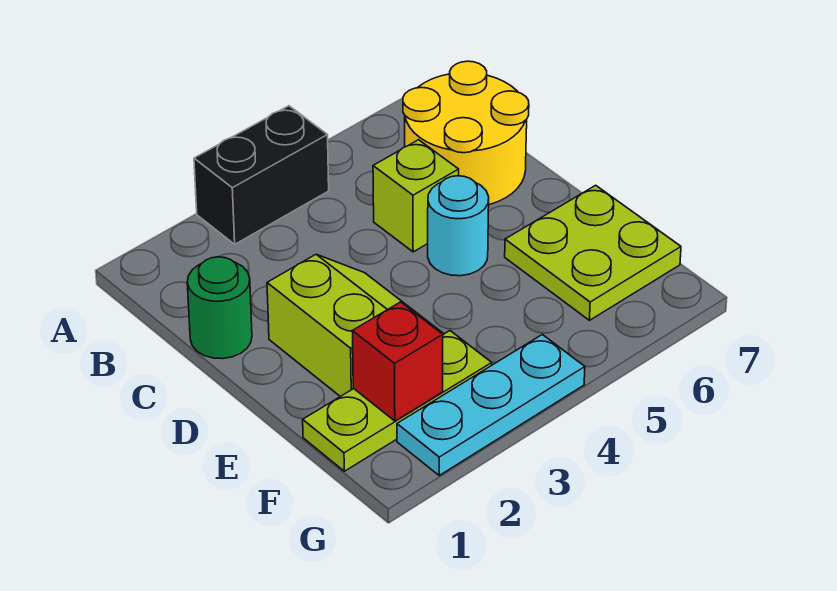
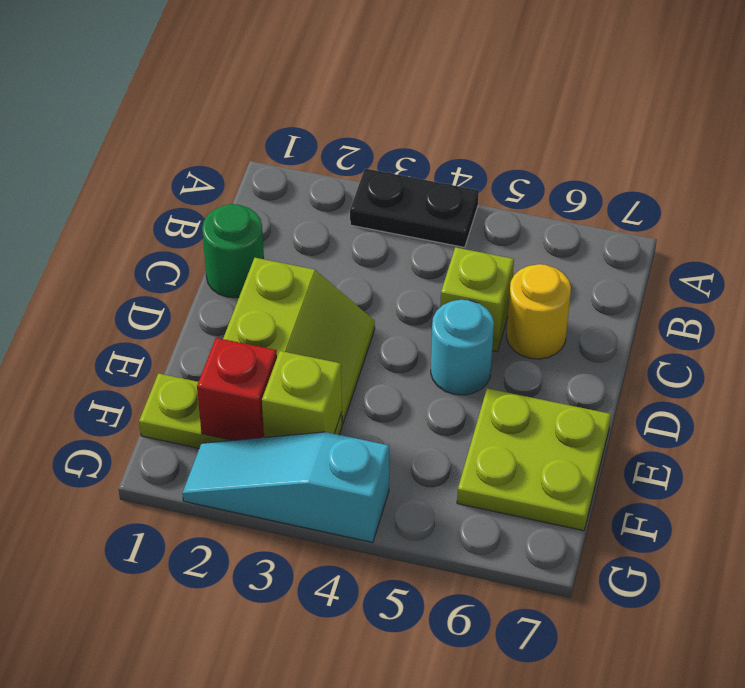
black brick A3:A4 level 1 -> black plate A3:A4 level 1
yellow round brick B6:C7 level 1 -> yellow round brick C6 level 1
none -> lime brick F3 level 2
cyan plate G2:G4 level 1 -> cyan slope G2:G4 level 1 top 4

